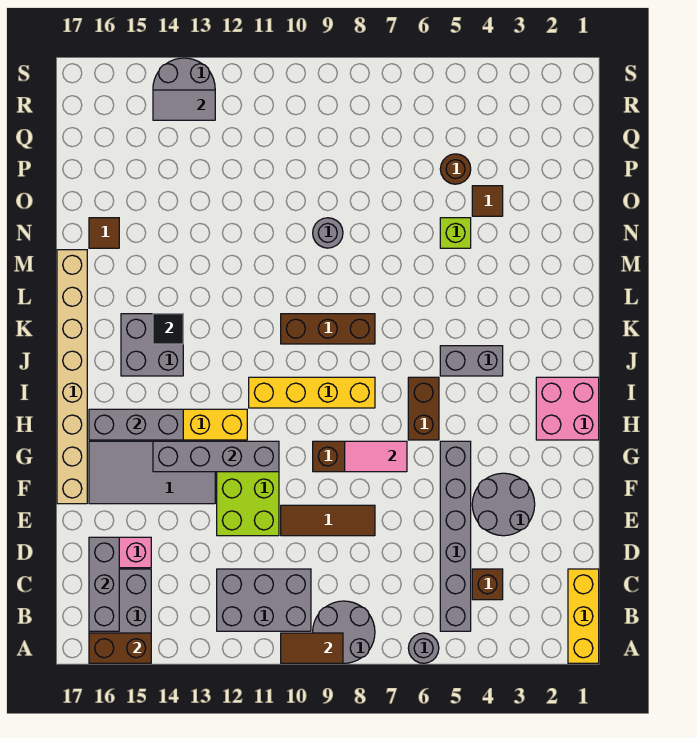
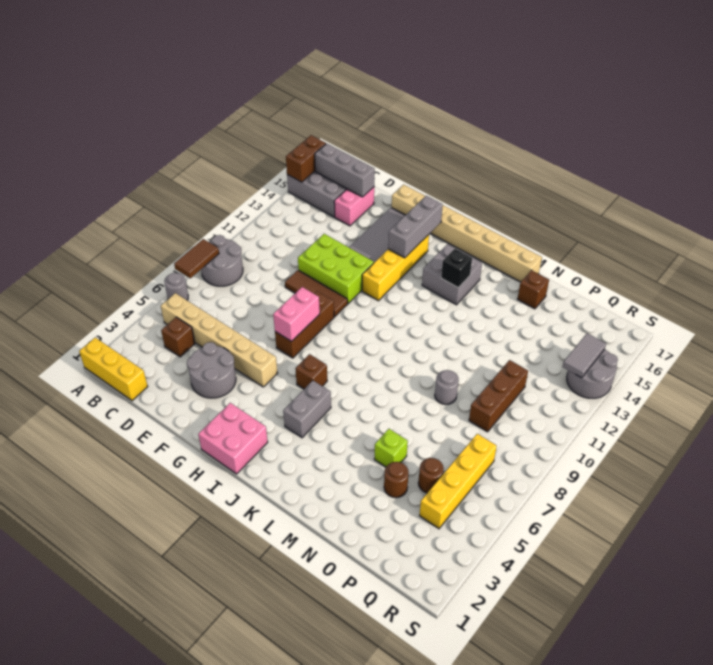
brown tile A9:A10 level 2 -> brown tile A7:A8 level 2
grey brick B5:G5 level 1 -> tan brick B5:G5 level 1
grey brick B10:C12 level 1 -> none
brown tile E8:E10 level 1 -> brown tile E10:G10 level 1
pink tile G7:G8 level 2 -> pink brick G7:G8 level 2
grey brick G11:G14 level 2 -> none
brown brick H6:I6 level 1 -> brown brick I6 level 1
yellow brick I8:I11 level 1 -> yellow brick Q4:Q7 level 1
brown brick K8:K10 level 1 -> brown brick P9:P11 level 1
black tile K14 level 2 -> black brick K14 level 2
brown tile N16 level 1 -> brown brick N16 level 1
brown tile O4 level 1 -> brown round brick O4 level 1

